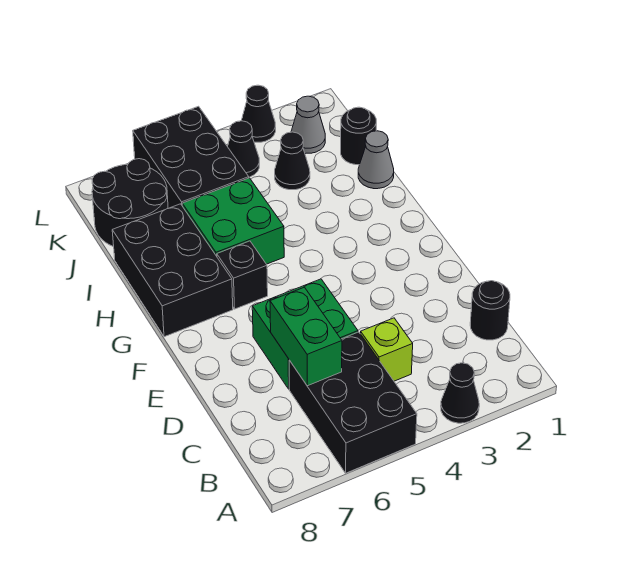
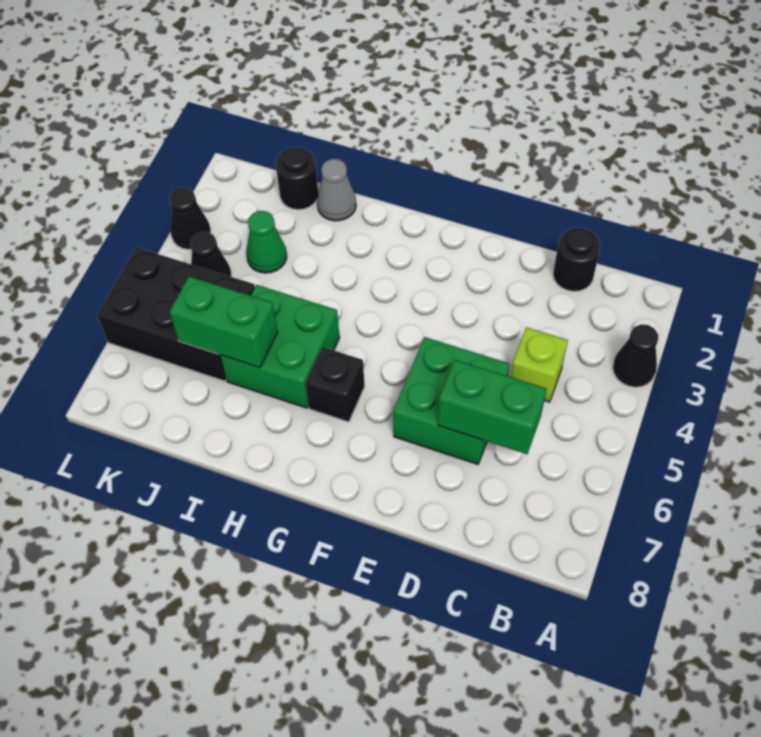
black brick A5:C6 level 1 -> none
black brick G7:I8 level 1 -> none
none -> green brick I6:J6 level 2
black cone J3 level 1 -> green cone J3 level 1
black round brick J7:K8 level 1 -> none
grey cone K2 level 1 -> none

